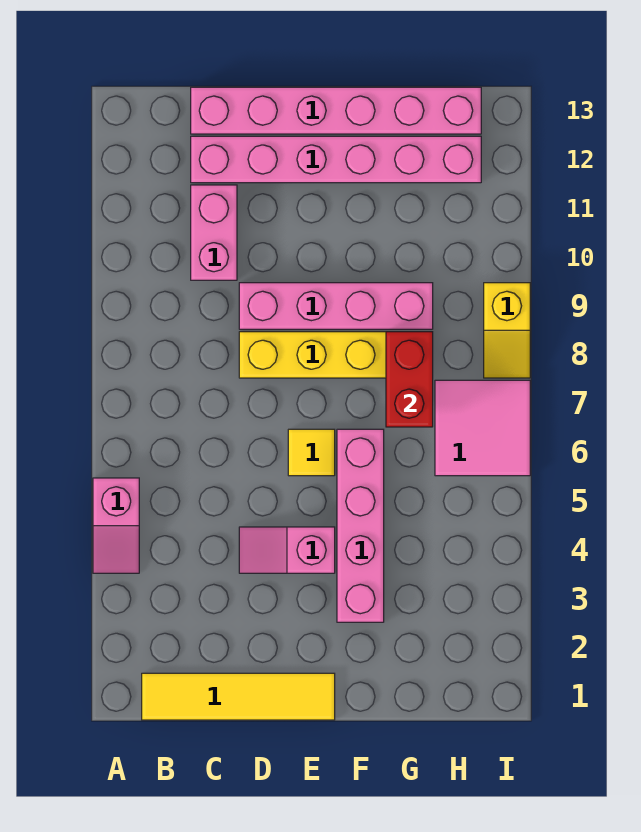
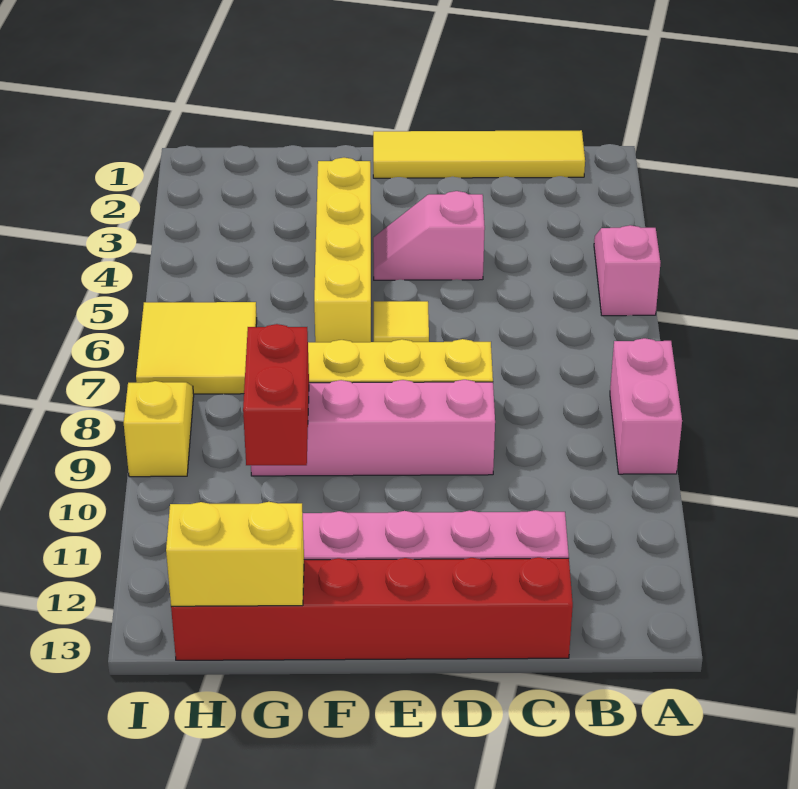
pink brick C10:C11 level 1 -> pink brick A8:A9 level 1
pink brick C13:H13 level 1 -> red brick C13:H13 level 1
pink slope D4:E4 level 1 top E -> pink slope D4:E4 level 1 top D
pink brick F3:F6 level 1 -> yellow brick F3:F6 level 1
red brick G7:G8 level 2 -> red brick G9:G10 level 2
none -> yellow brick G13:H13 level 2
pink tile H6:I7 level 1 -> yellow tile H6:I7 level 1

